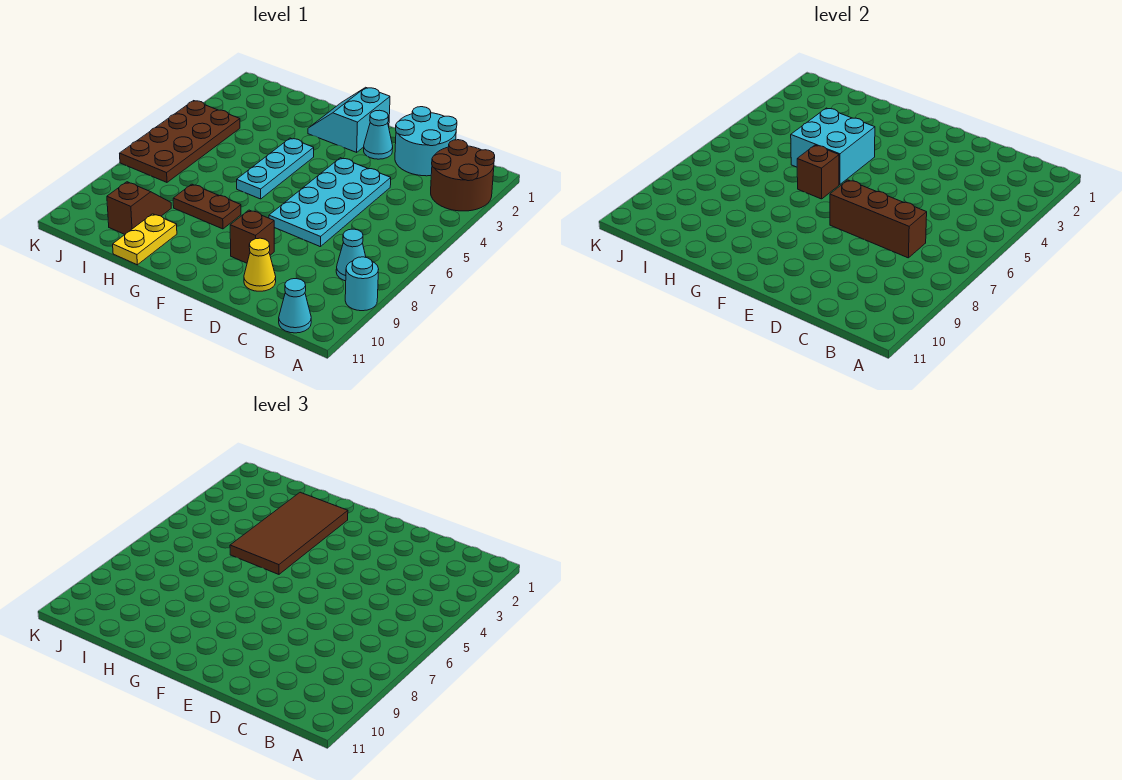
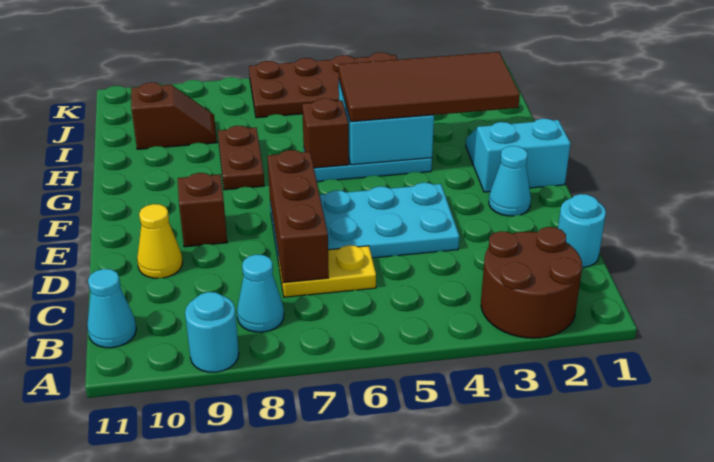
cyan round brick C1:D2 level 1 -> cyan round brick C1 level 1
yellow plate H10:H11 level 1 -> yellow plate C6:C7 level 1

